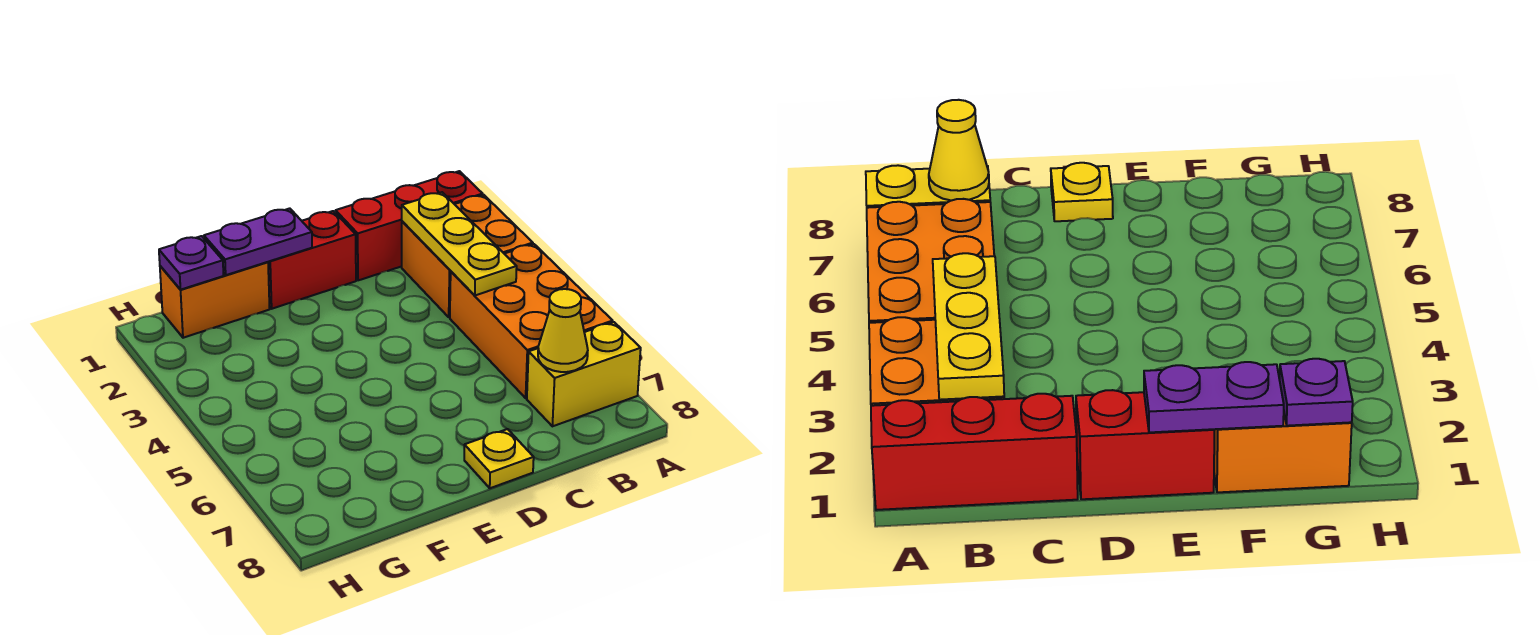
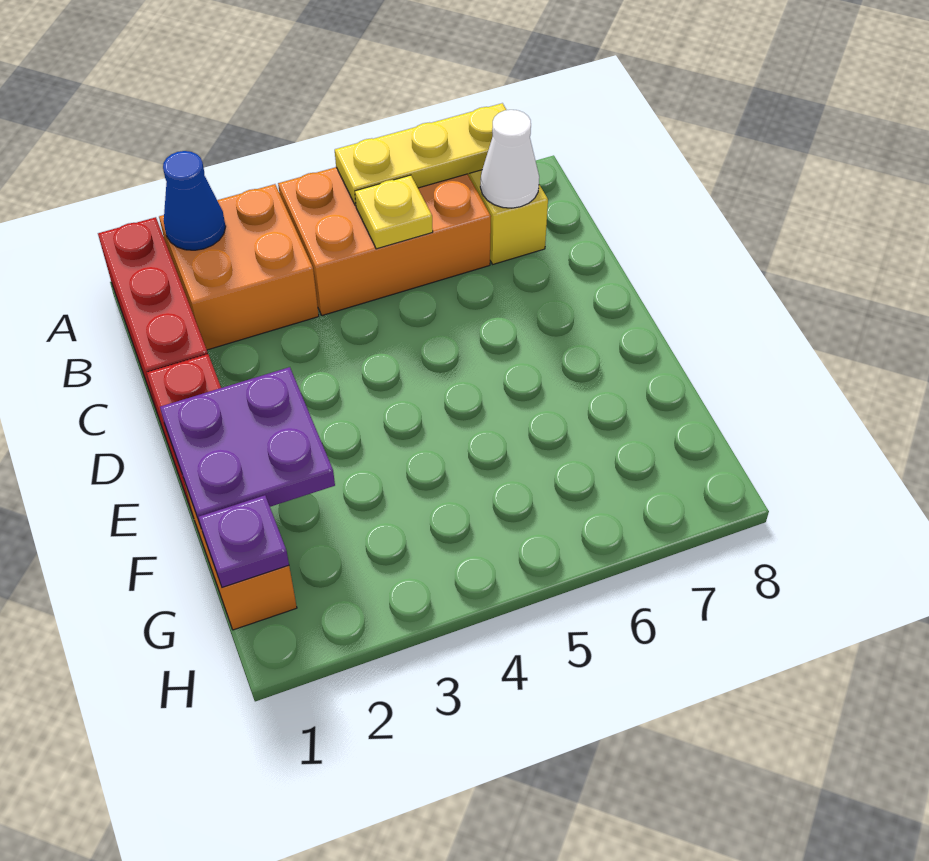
none -> blue cone A2 level 2
yellow plate B2:B4 level 2 -> yellow plate A5:A7 level 2
yellow cone B7 level 2 -> white cone B7 level 2
yellow plate D8 level 1 -> yellow plate B5 level 2
purple plate E1:F1 level 2 -> purple plate E1:F2 level 2

